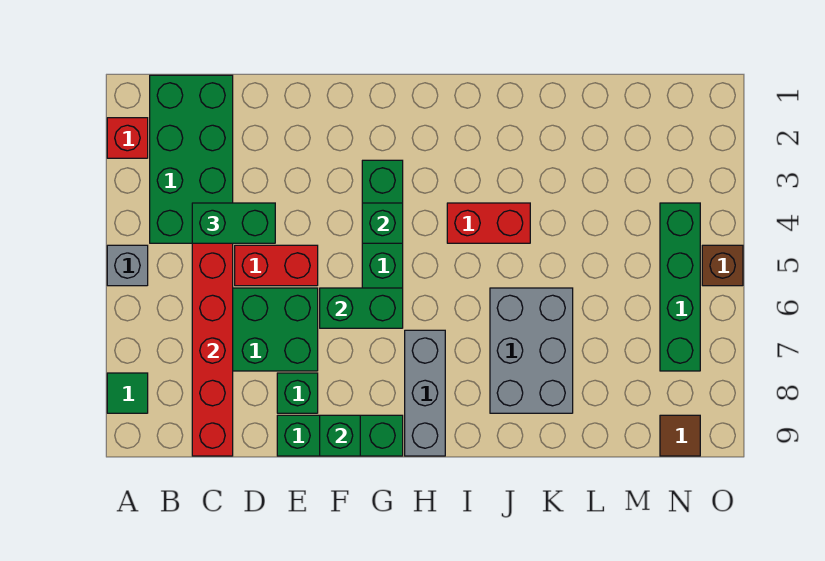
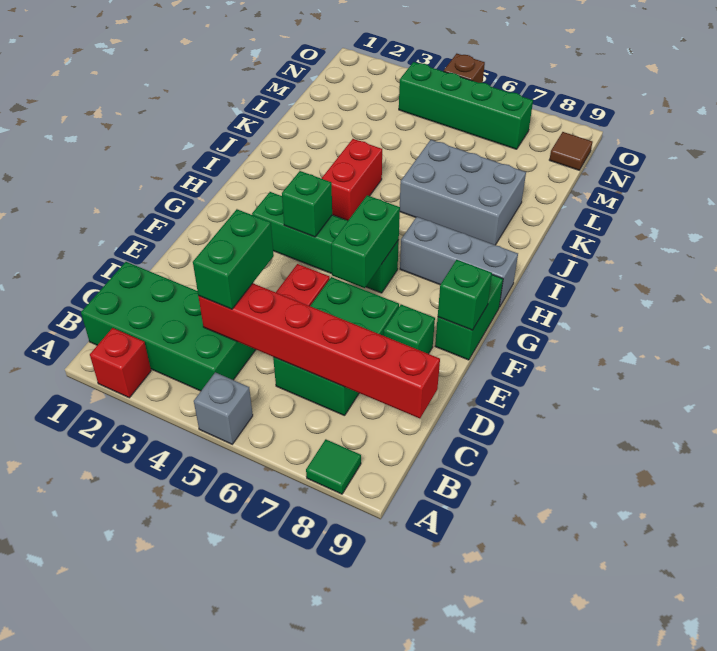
green brick E9:G9 level 1 -> green brick F9:G9 level 1

